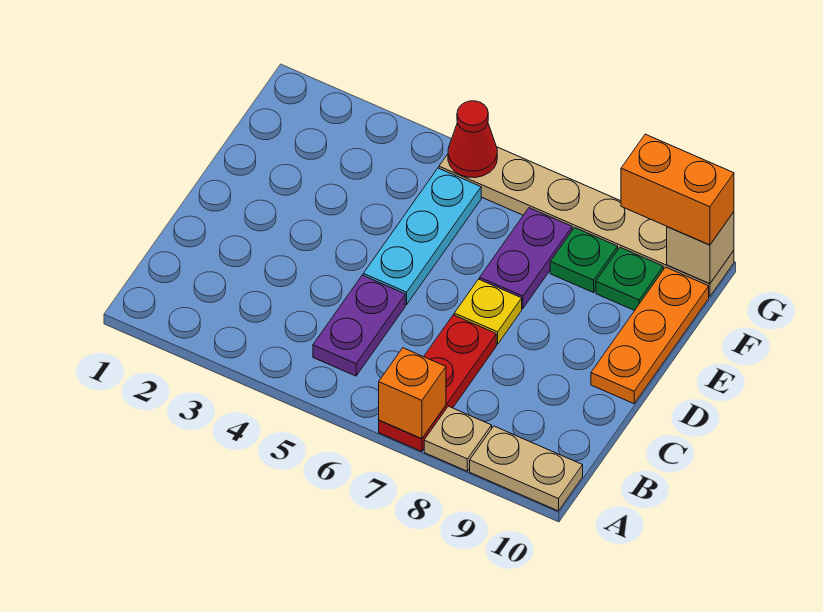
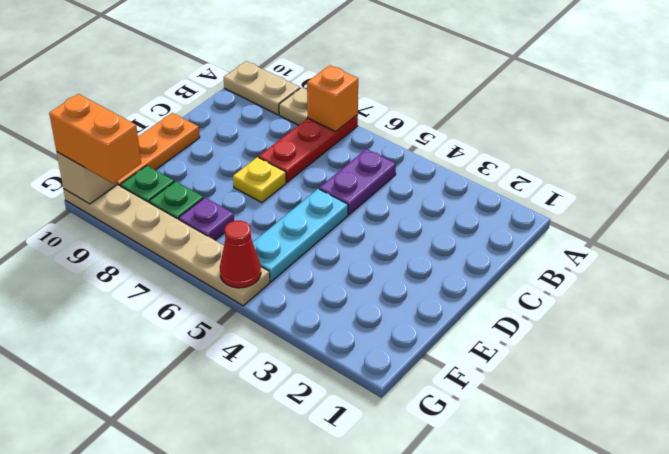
purple plate E7:F7 level 1 -> purple plate F7 level 1

